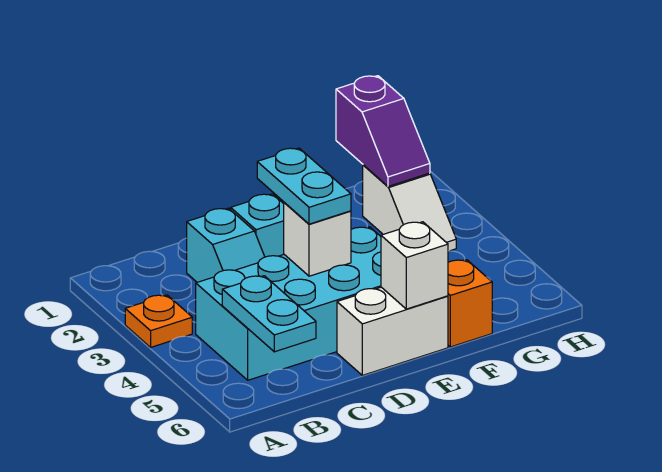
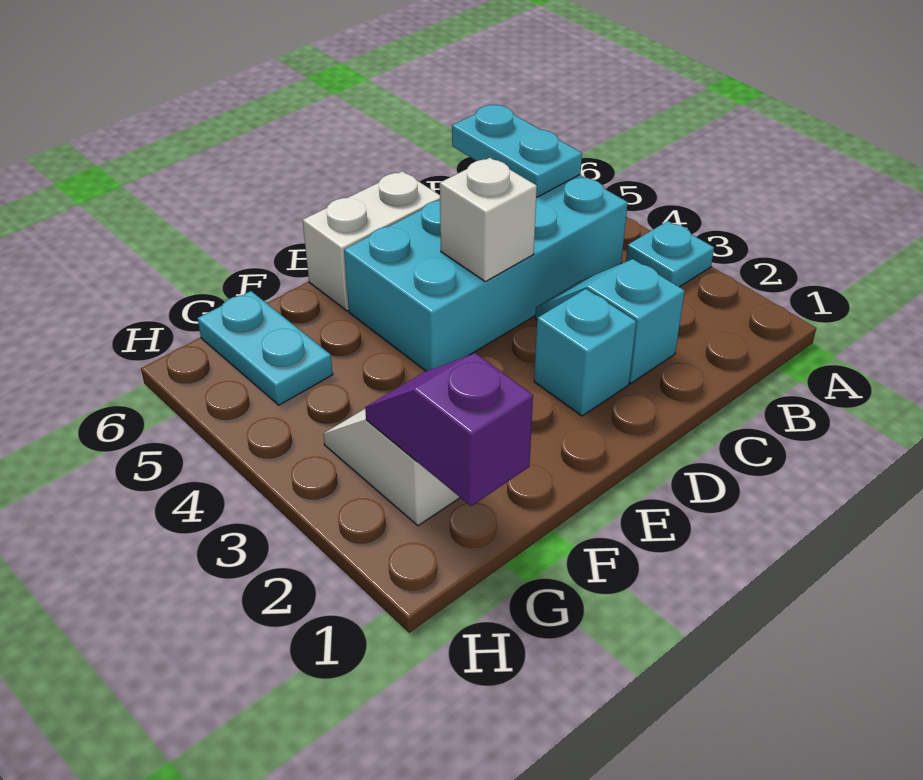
orange plate A3 level 1 -> cyan plate A3 level 1
cyan plate D3:D4 level 3 -> cyan plate G5:G6 level 1
white brick E6 level 2 -> none
orange brick F6 level 1 -> none

